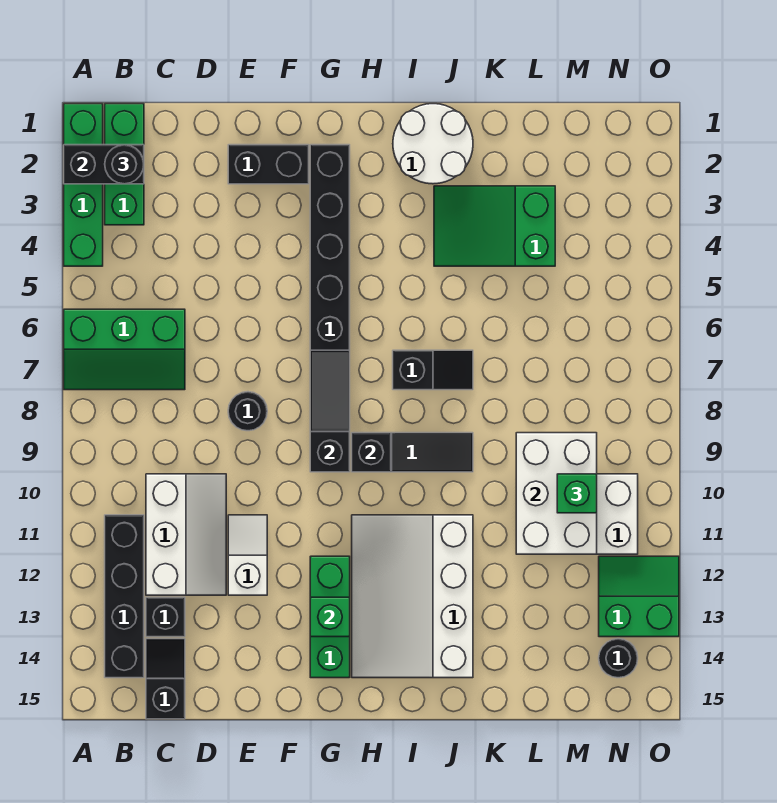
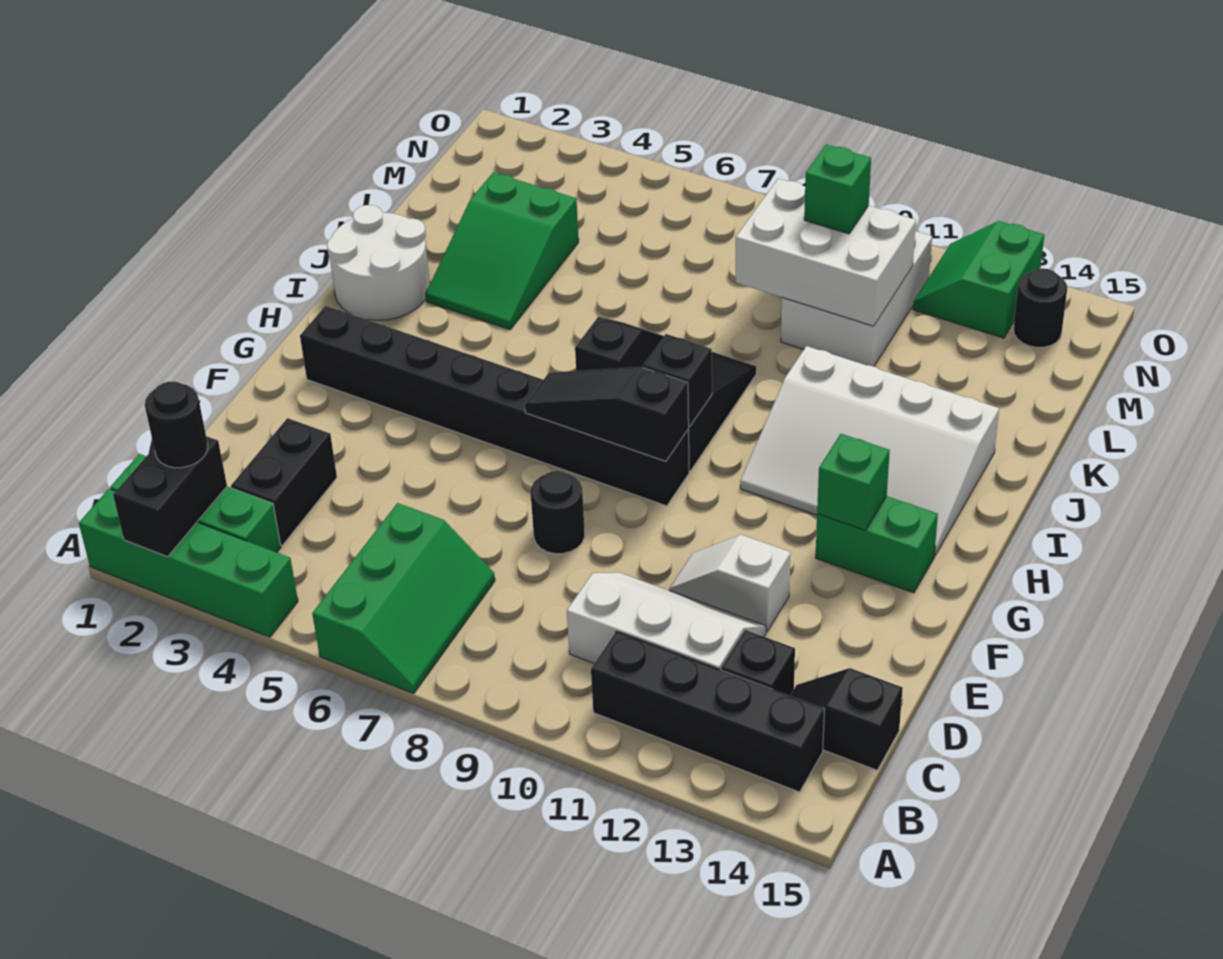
black brick E2:F2 level 1 -> black brick C3:D3 level 1
green brick G12:G14 level 1 -> green brick G13:G14 level 1

